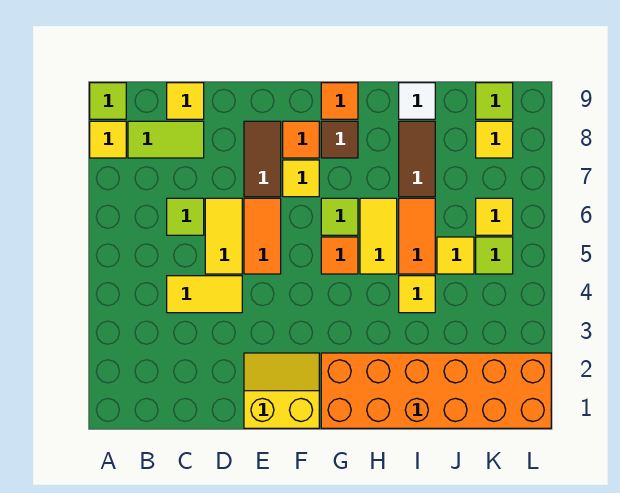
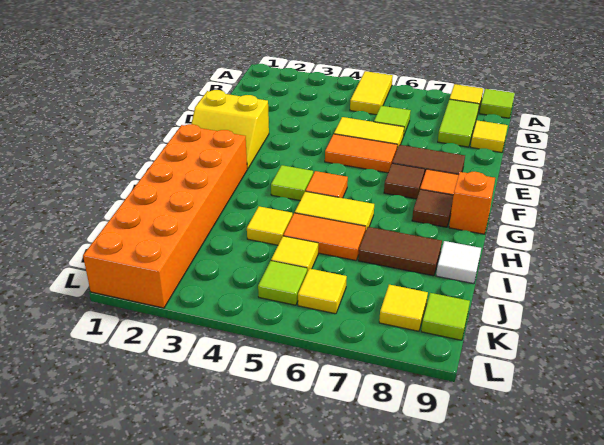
yellow tile C4:D4 level 1 -> yellow tile A5:B5 level 1
yellow slope E1:F2 level 1 top 1 -> yellow slope E1:F2 level 1 top E
yellow tile F7 level 1 -> brown tile F7 level 1
lime tile G6 level 1 -> lime tile G4 level 1
orange tile G9 level 1 -> orange brick G9 level 1

